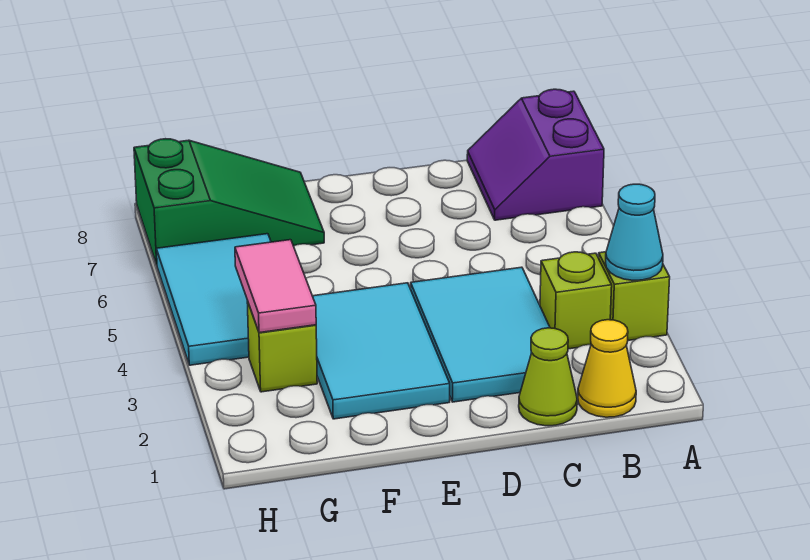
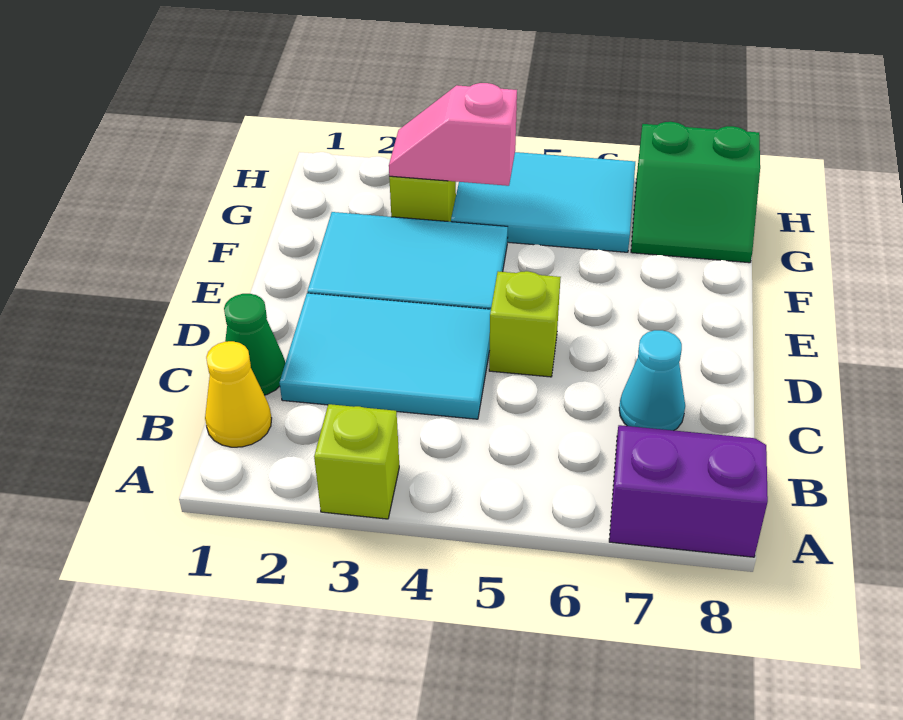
cyan cone A3 level 2 -> cyan cone C7 level 1
lime brick B3 level 1 -> lime brick D5 level 1
lime cone C1 level 1 -> green cone C1 level 1
green slope F7:H8 level 1 top H -> green slope G7:H8 level 1 top H
pink tile G3:G4 level 2 -> pink slope G3:G4 level 2 top 4

